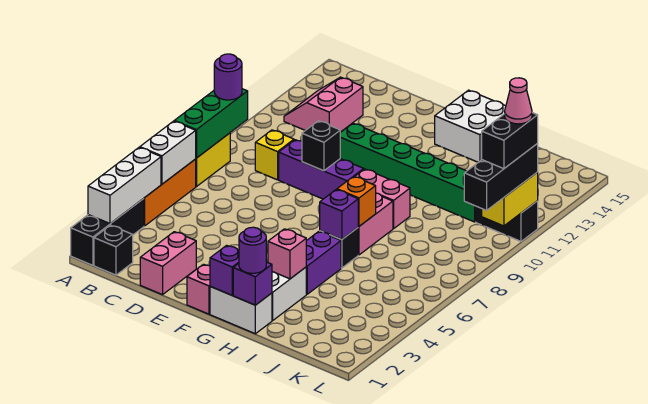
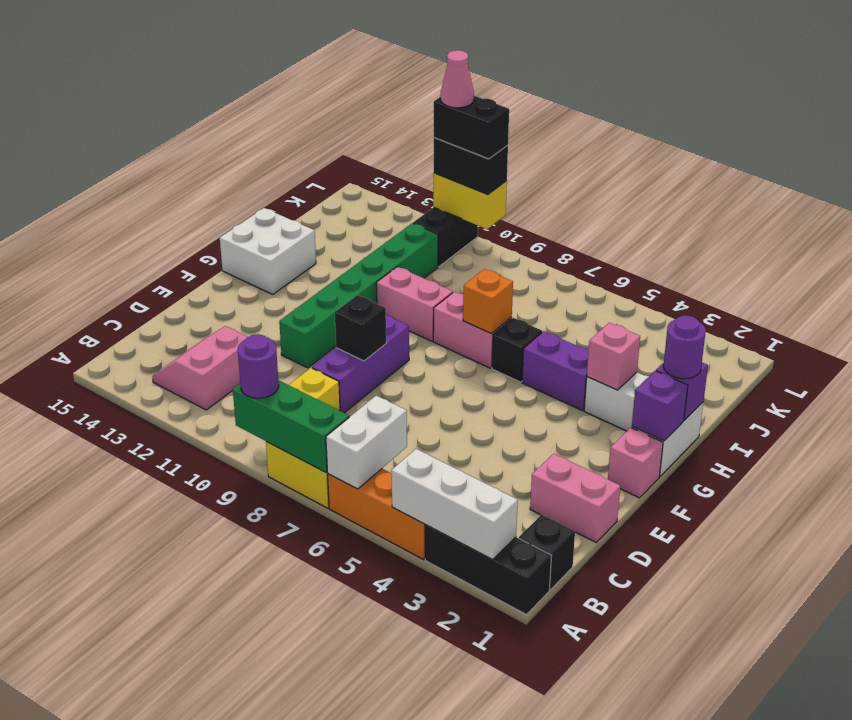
white brick A5:A6 level 2 -> white brick A6:B6 level 2
pink slope B12:C13 level 1 top C -> pink slope B12:C13 level 1 top 12
pink brick G9:H9 level 1 -> pink brick H9:H10 level 1
purple brick H6 level 2 -> none
black brick L9:L11 level 3 -> black brick L10:L11 level 3

